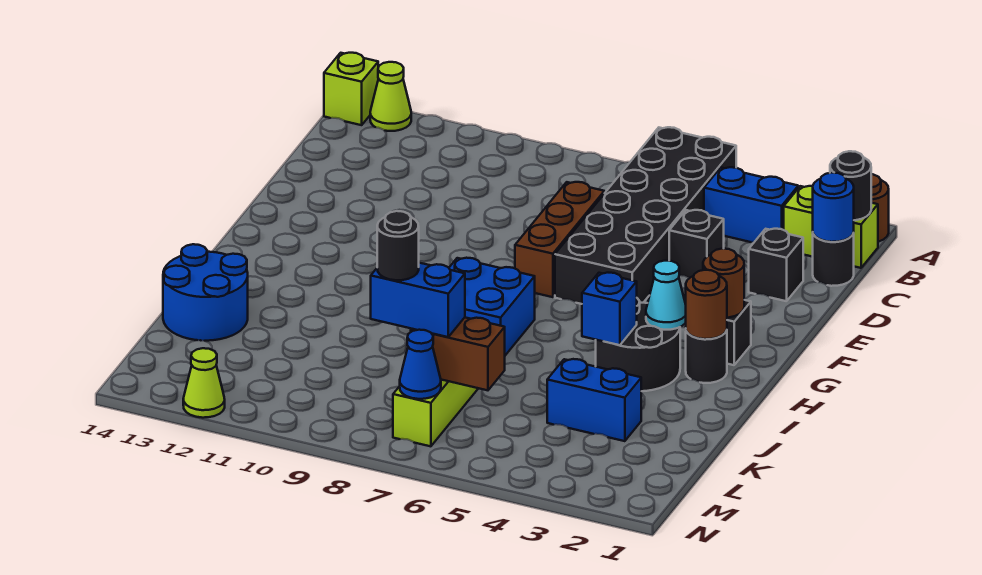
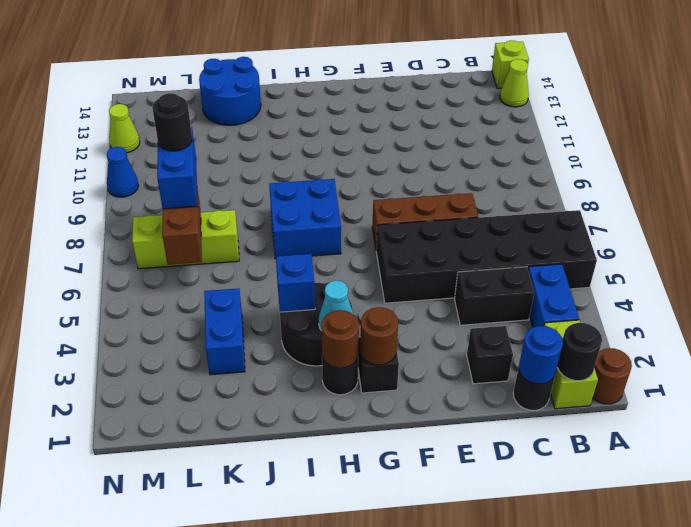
black brick D4 level 1 -> black brick C4:D4 level 1
blue cone M7 level 2 -> blue cone N10 level 1

